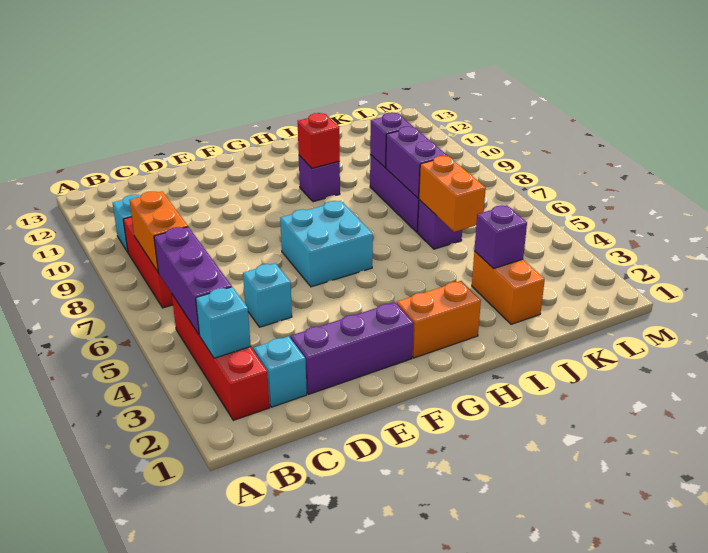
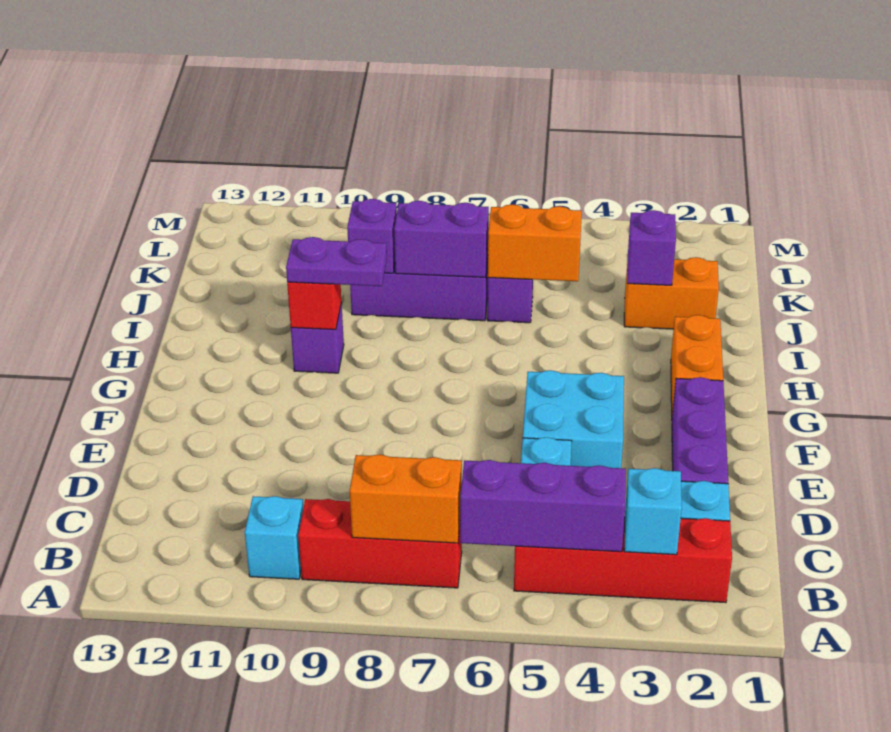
cyan brick F6:G7 level 1 -> cyan brick E4:F5 level 1
none -> purple plate H9:H10 level 3

